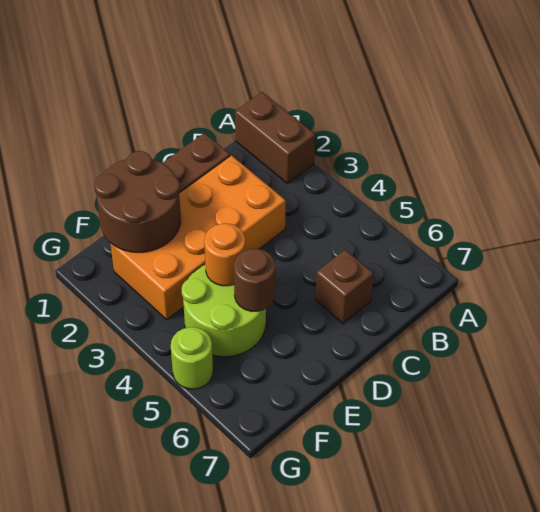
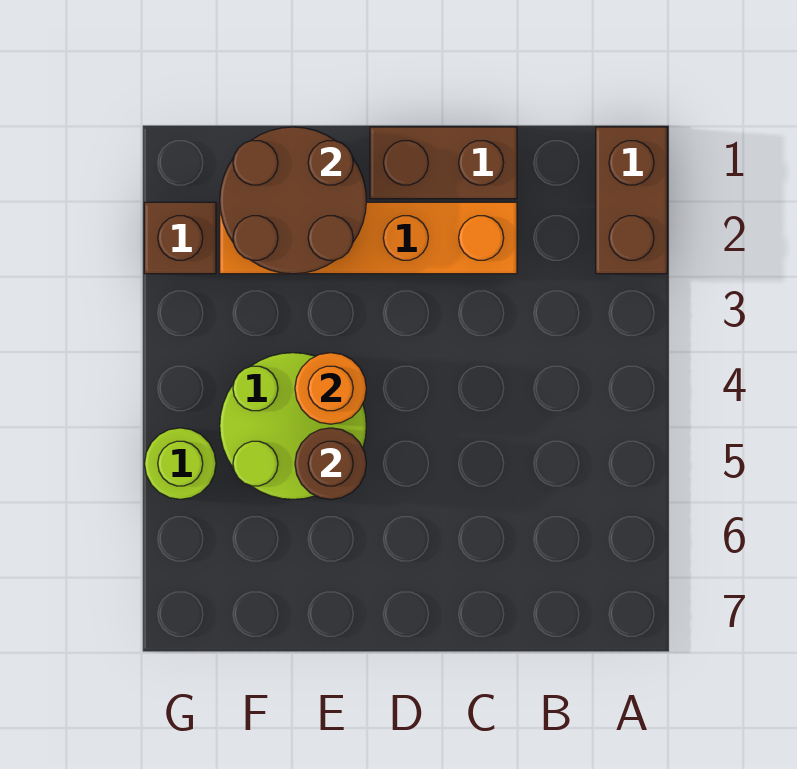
orange brick C2:F3 level 1 -> orange brick C2:F2 level 1
brown brick C6 level 1 -> brown brick G2 level 1

